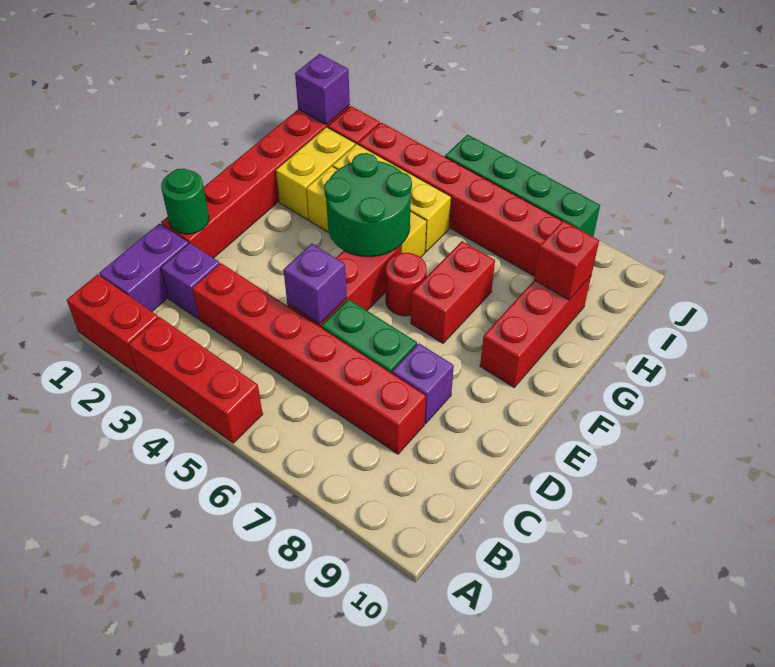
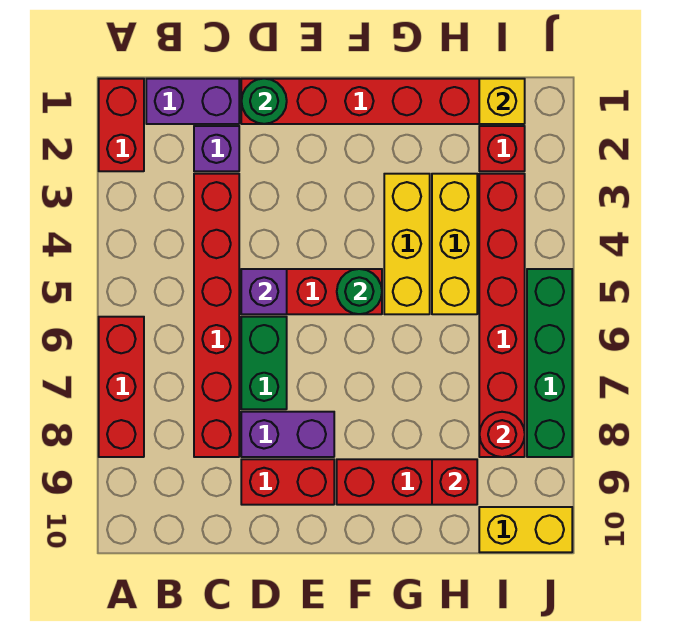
red brick A3:A5 level 1 -> red brick A6:A8 level 1
purple brick D8 level 1 -> purple brick D8:E8 level 1
green round brick F4:G5 level 2 -> green round brick F5 level 2
red round brick F6 level 1 -> red round brick I8 level 2
red brick F7:G7 level 1 -> red brick D9:E9 level 1
yellow brick G2:H2 level 1 -> yellow brick I10:J10 level 1
purple brick I1 level 2 -> yellow brick I1 level 2

